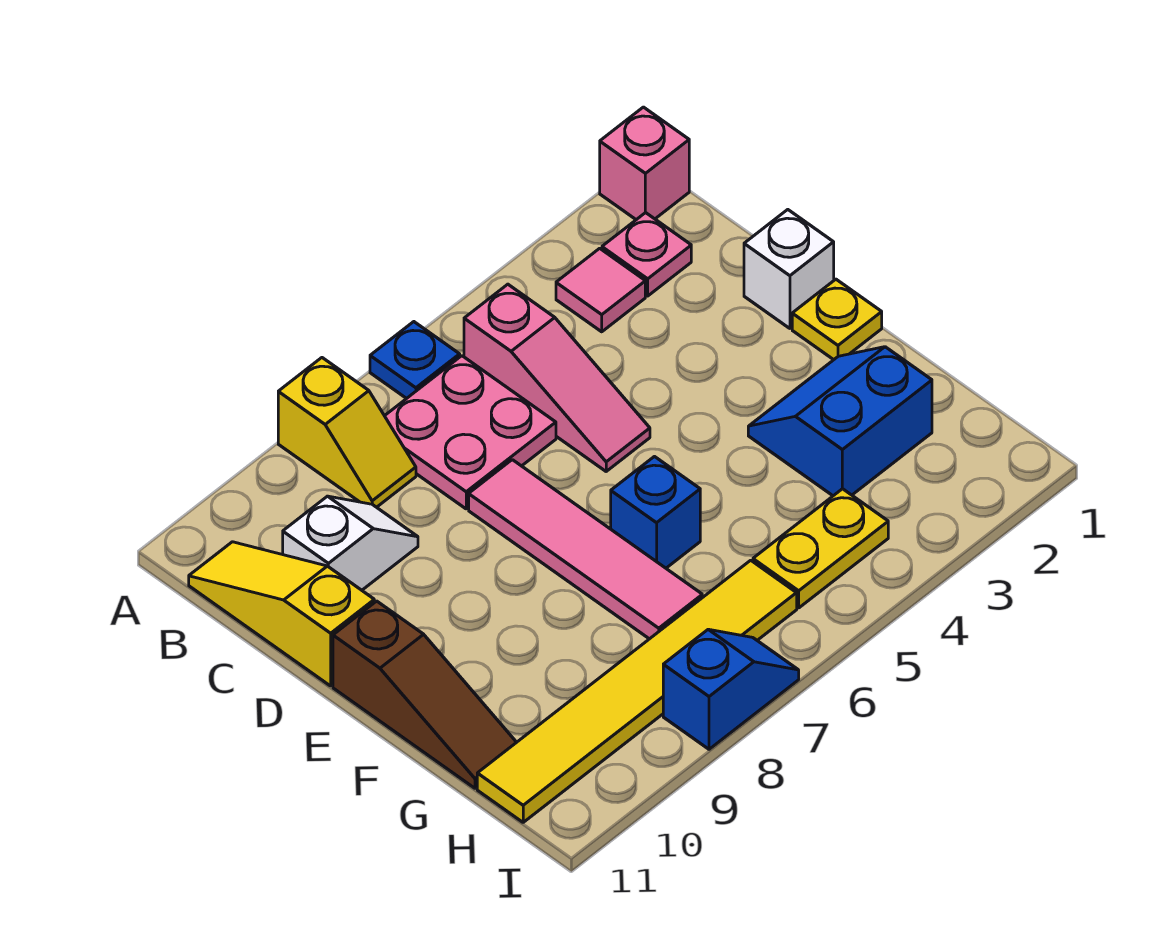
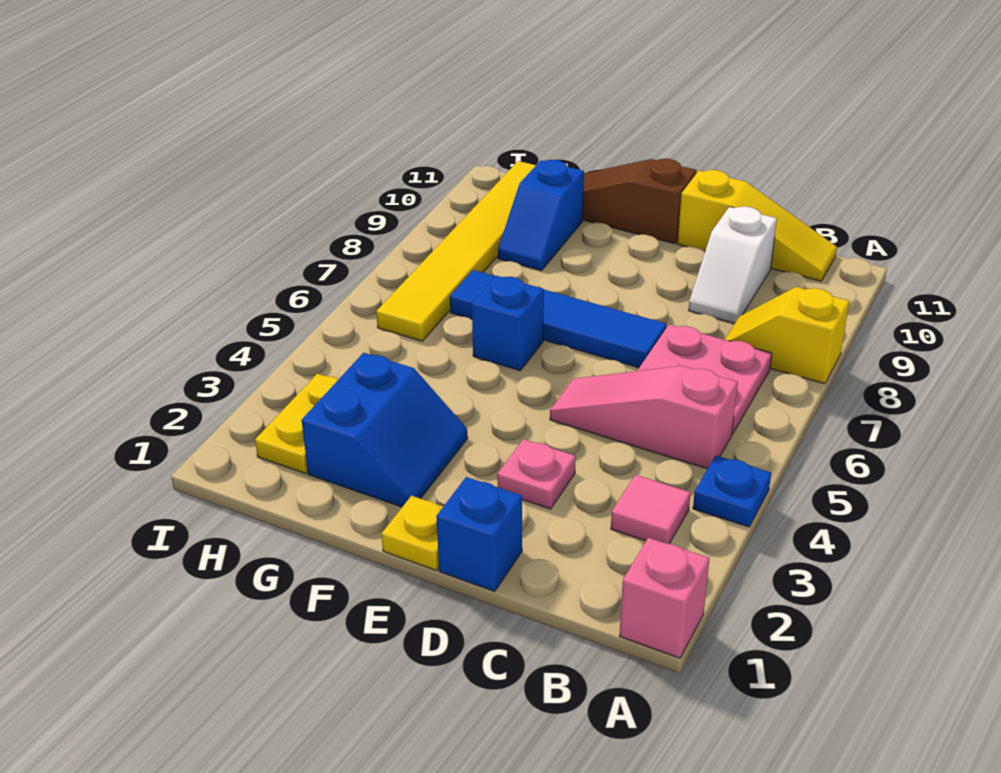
blue plate A6 level 1 -> blue plate A4 level 1
pink plate B2 level 1 -> pink plate D3 level 1
white brick D1 level 1 -> blue brick D1 level 1
pink tile D7:G7 level 1 -> blue tile D7:G7 level 1
yellow plate H4:H5 level 1 -> yellow plate H2:H3 level 1
blue slope I7:I8 level 1 top 8 -> blue slope G9:G10 level 1 top 10

